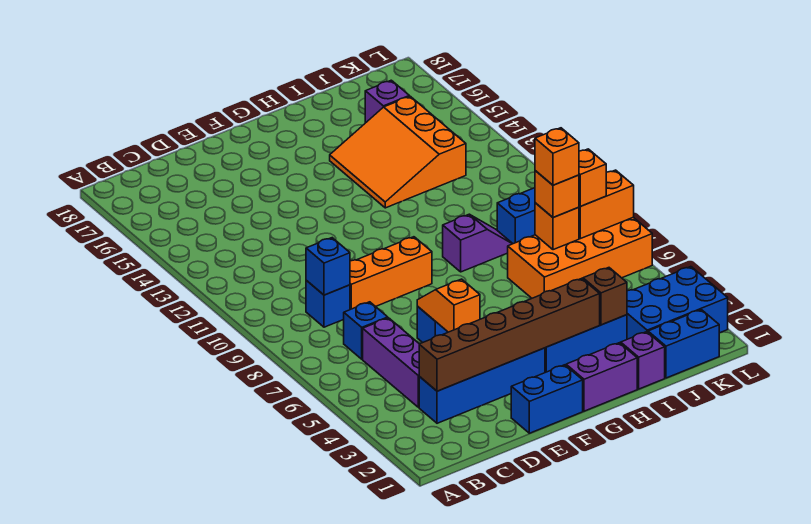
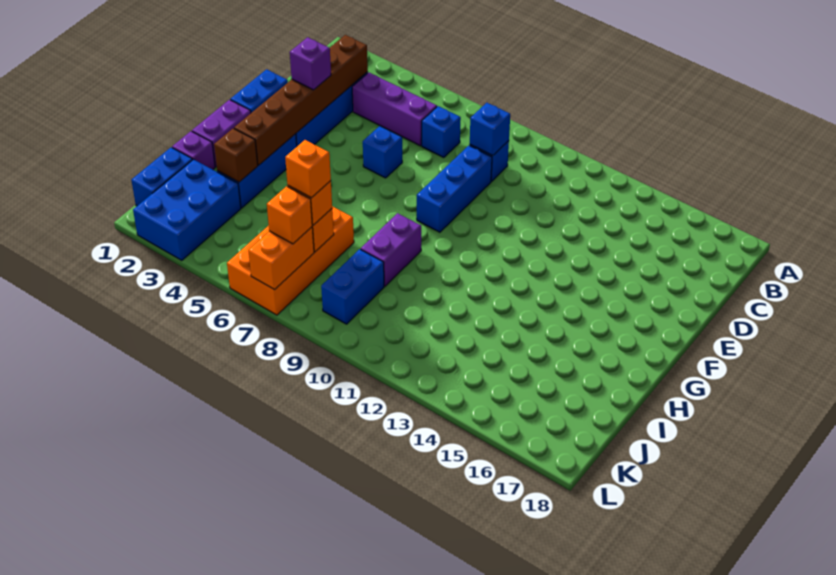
orange brick D9:F9 level 1 -> blue brick D9:F9 level 1
orange slope E5:E6 level 2 top 5 -> none
purple slope H9:I9 level 1 top H -> purple brick H9:I9 level 1
orange slope H13:J15 level 1 top J -> none
purple brick J16 level 1 -> purple brick E3 level 3

